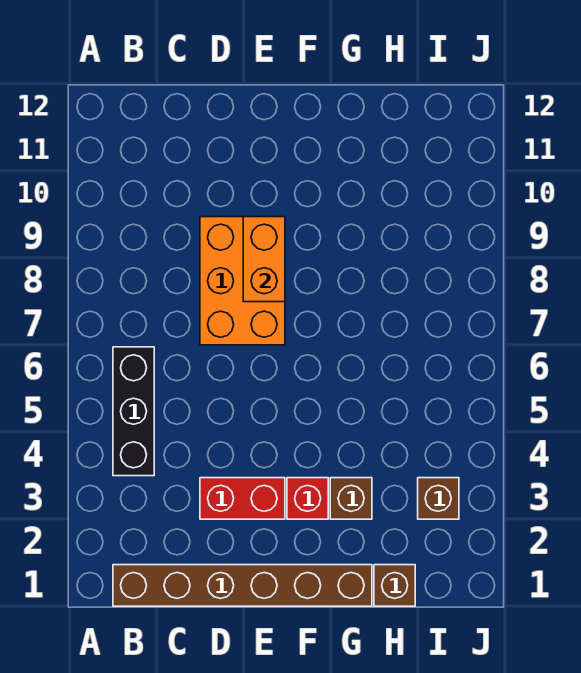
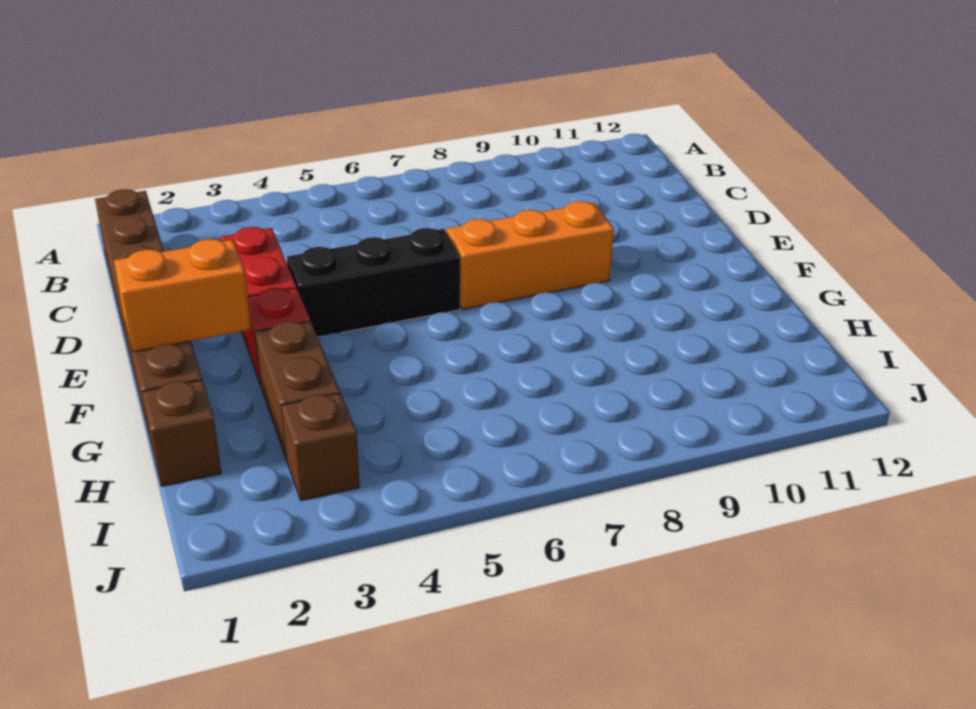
black brick B4:B6 level 1 -> black brick E4:E6 level 1
orange brick D7:E9 level 1 -> orange brick E7:E9 level 1
orange brick E8:E9 level 2 -> orange brick F1:F2 level 2
brown brick G3 level 1 -> brown brick G3:H3 level 1

